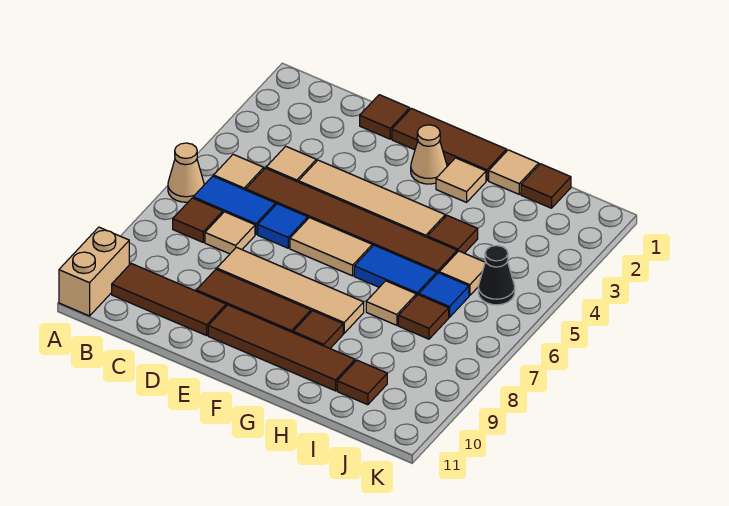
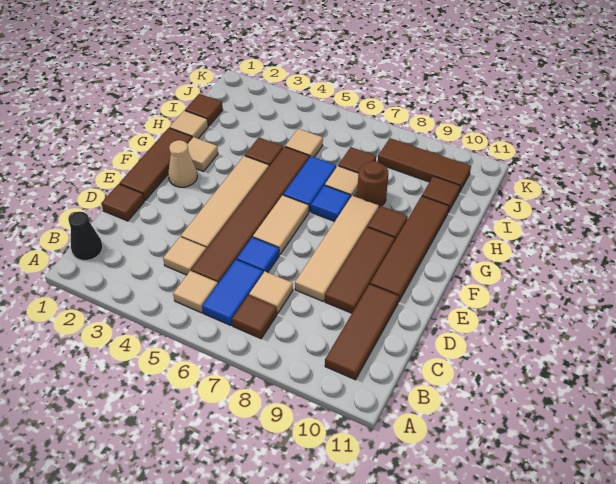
tan cone A6 level 1 -> none
tan brick A10:A11 level 1 -> none
none -> brown round brick H8 level 1
blue tile I6 level 1 -> blue tile G7 level 1
black cone J5 level 1 -> black cone B1 level 1
none -> brown tile J8:J10 level 1

